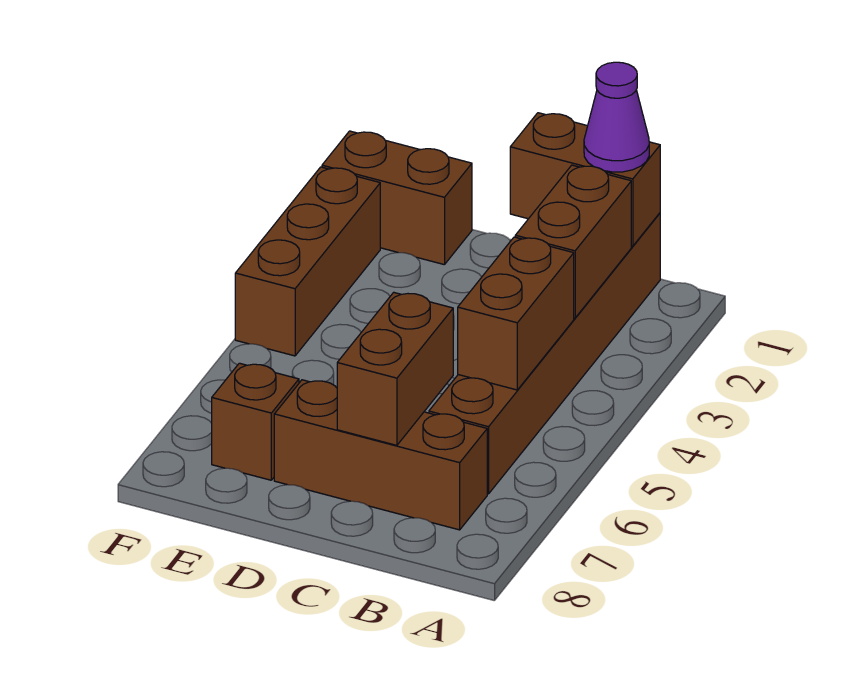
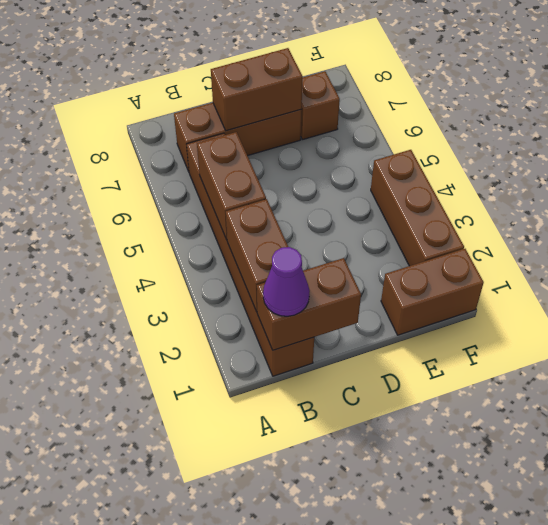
brown brick C6:C7 level 2 -> brown brick C7:D7 level 2

